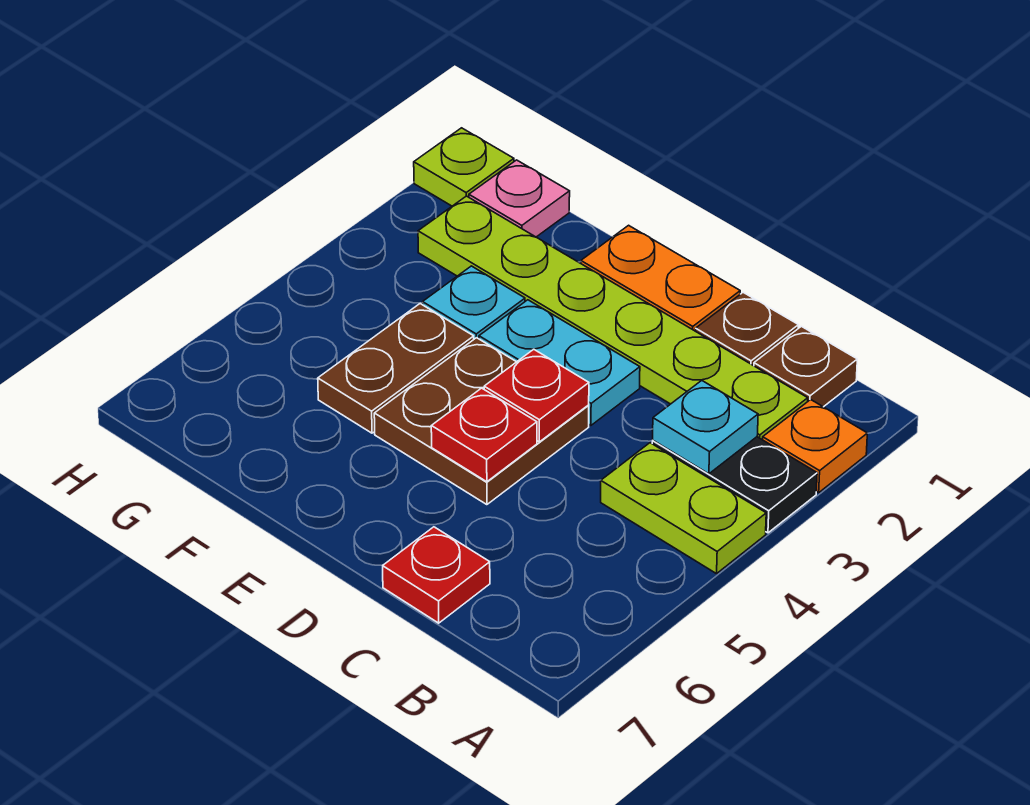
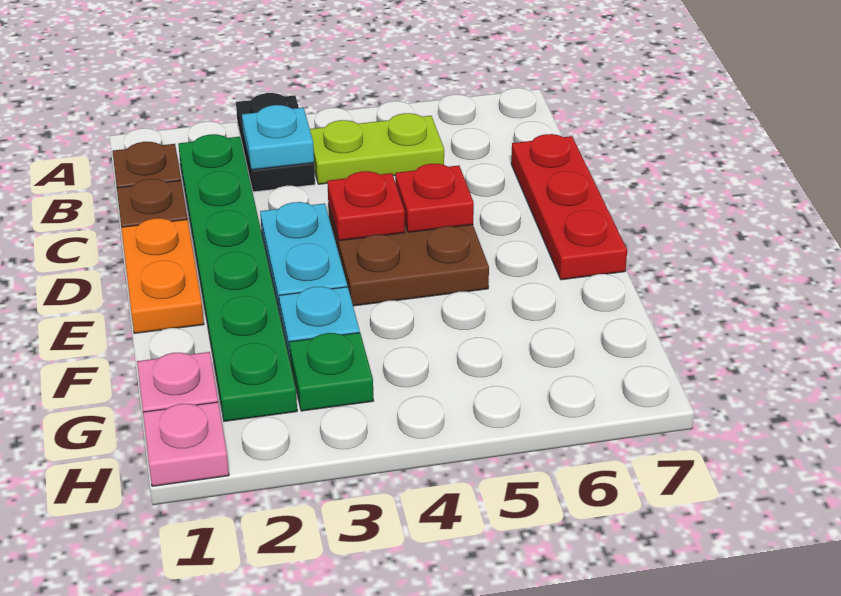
orange plate A2 level 1 -> none
lime plate A4:B4 level 1 -> lime plate B4:B5 level 1
lime plate B2:G2 level 1 -> green plate B2:G2 level 1
red plate C7 level 1 -> red plate C7:E7 level 1
brown plate F4:F5 level 1 -> none
none -> green plate G3 level 1
lime plate H1 level 1 -> pink plate H1 level 1

